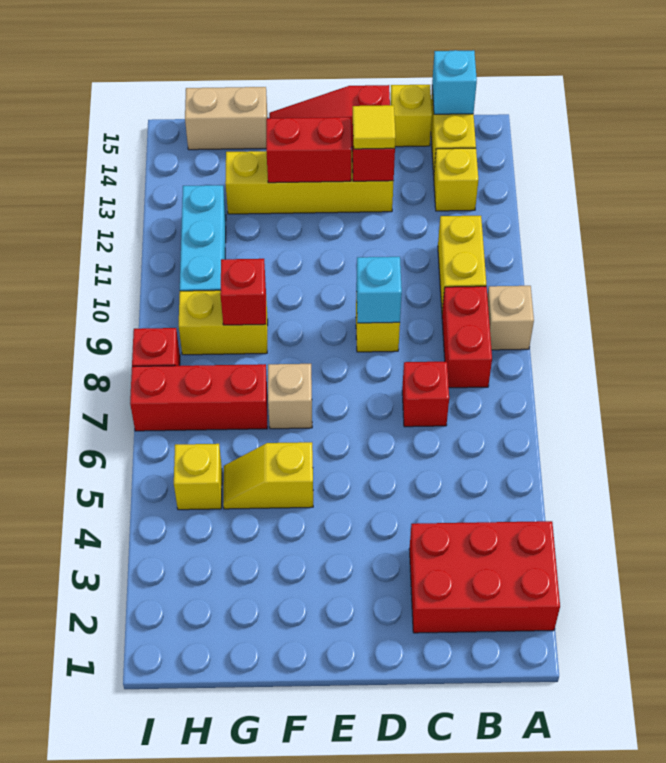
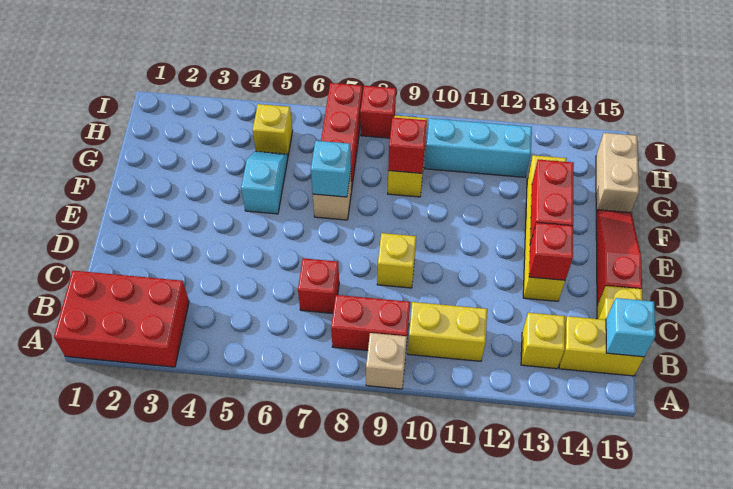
red brick A2:C3 level 1 -> red brick A1:B3 level 1
cyan brick D9 level 2 -> cyan brick F7 level 2
yellow tile D13 level 3 -> none
yellow slope F5:G5 level 1 top F -> cyan slope F5:G5 level 1 top F

